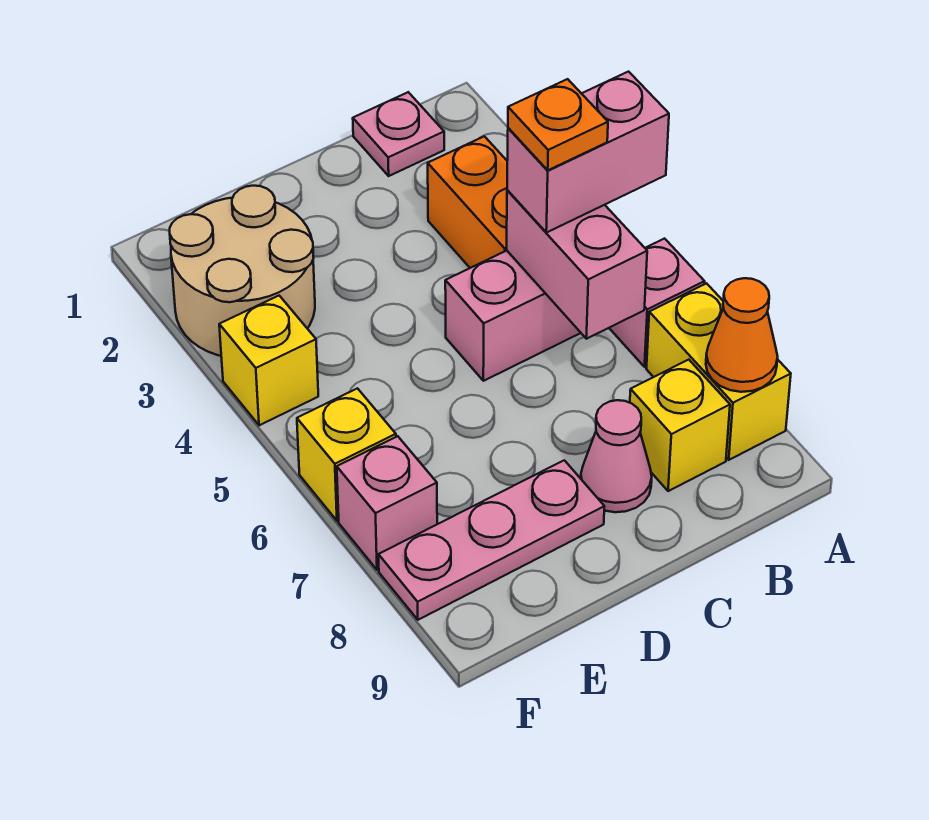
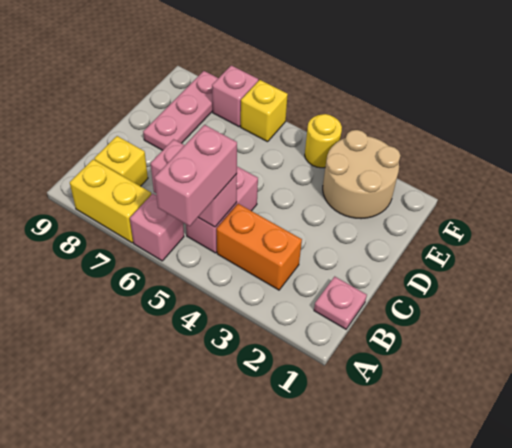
orange cone A8 level 2 -> none
orange plate B5 level 4 -> none
pink cone C8 level 1 -> none
yellow brick F4 level 1 -> yellow round brick F4 level 1

